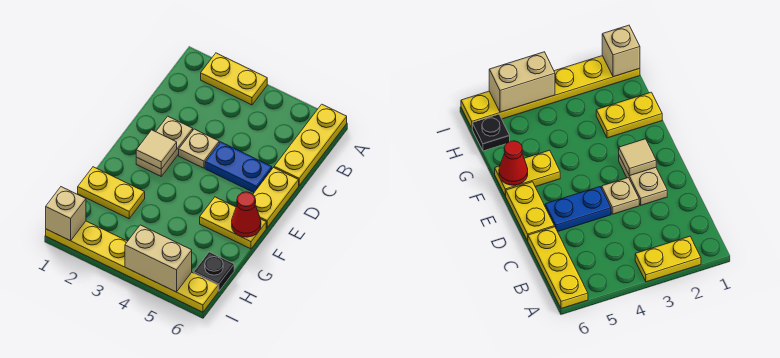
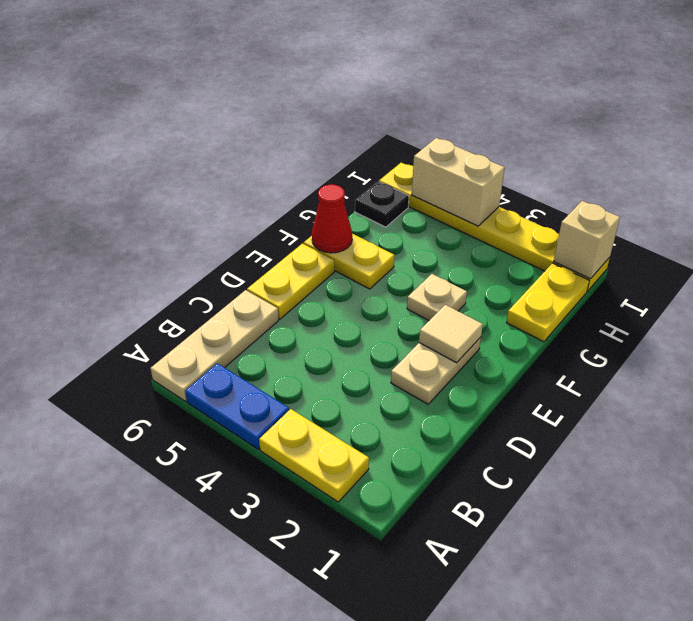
yellow plate A6:C6 level 1 -> tan plate A6:C6 level 1
tan plate D3 level 1 -> tan plate F3 level 1
blue plate D4:D5 level 1 -> blue plate A4:A5 level 1
yellow plate G1:G2 level 1 -> yellow plate G1:H1 level 1

